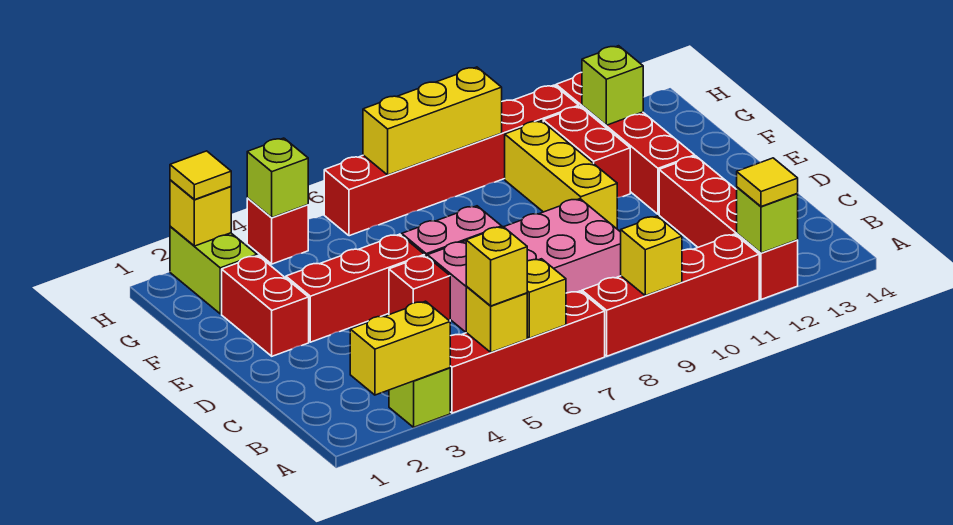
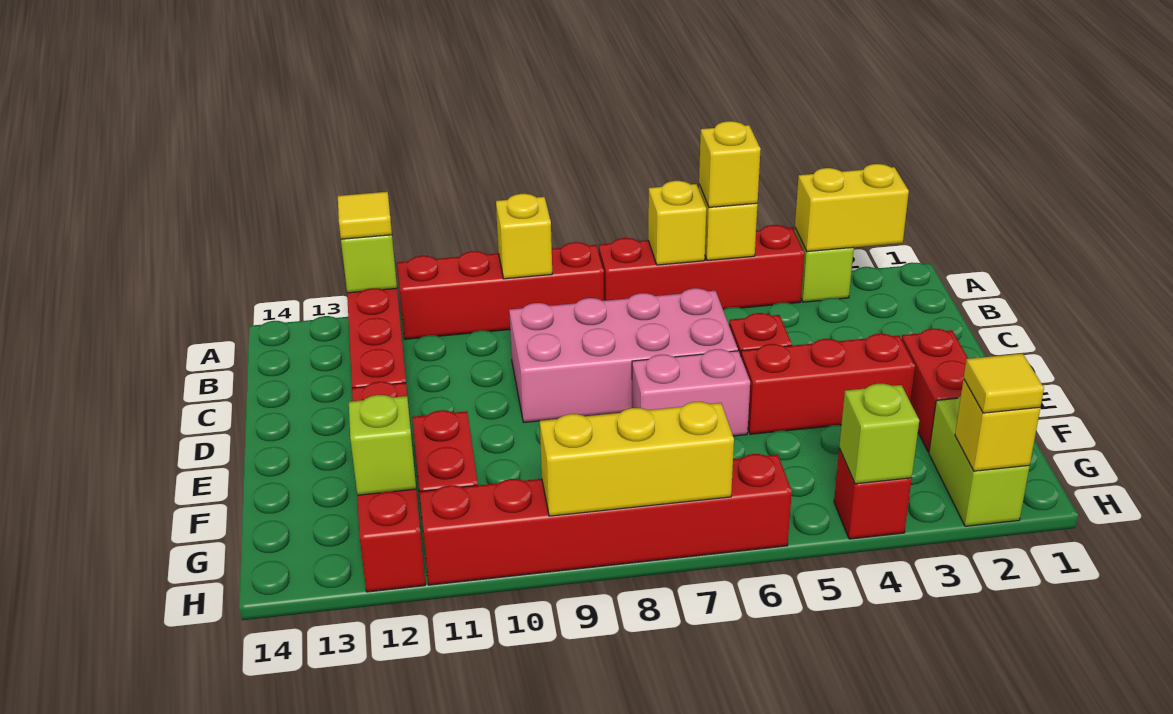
yellow brick E10:G10 level 1 -> none

